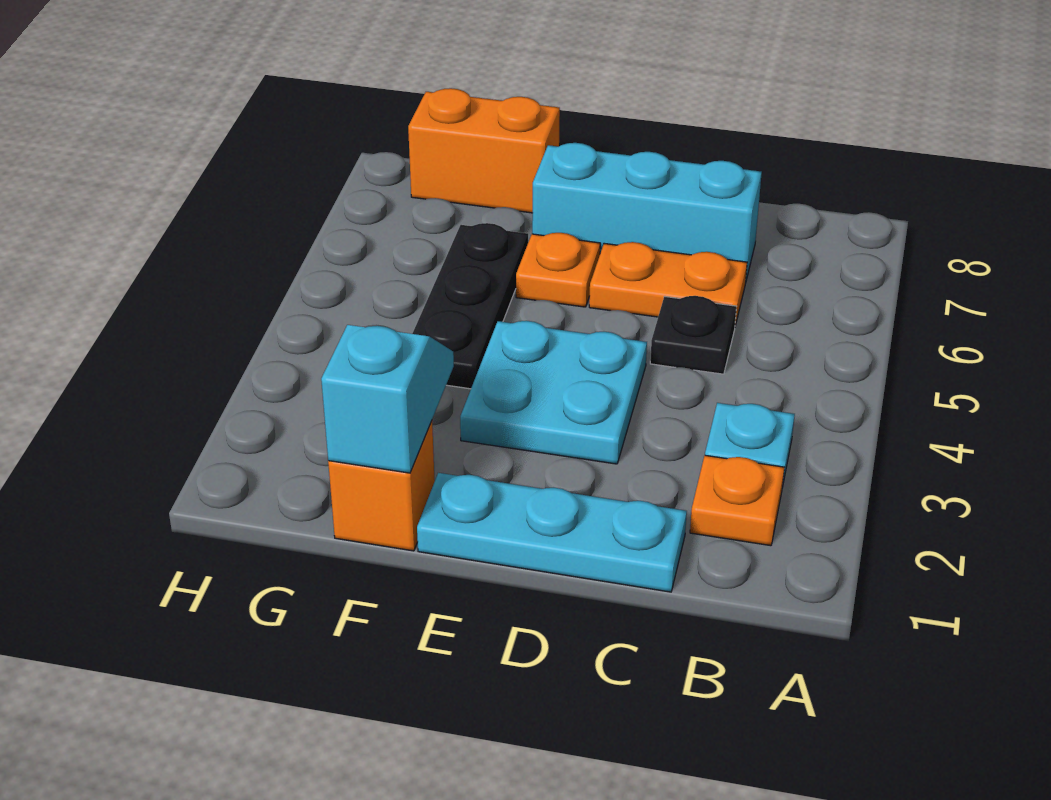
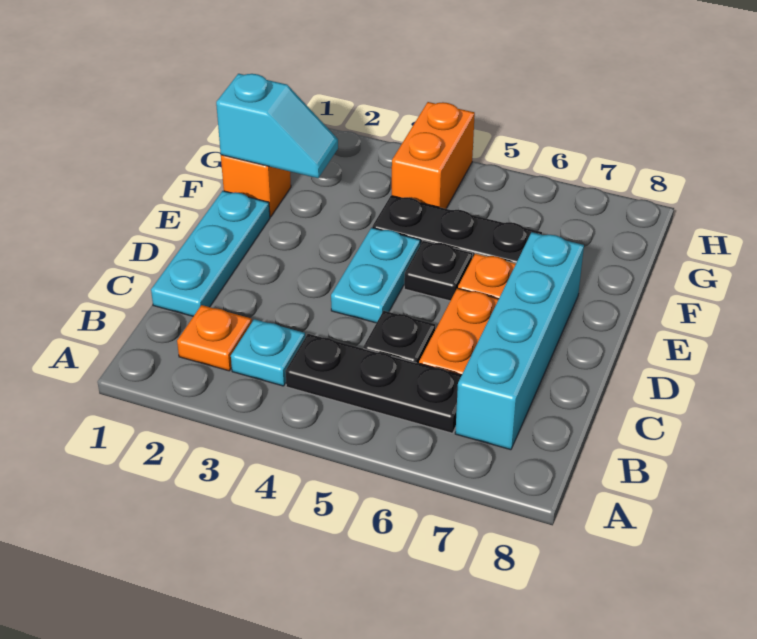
none -> black plate B4:B6 level 1
cyan brick C7:E7 level 1 -> cyan brick B7:E7 level 1
cyan plate D3:E4 level 1 -> cyan plate D4:E4 level 1
none -> black plate E5 level 1
orange brick F8:G8 level 1 -> orange brick G4:H4 level 1

